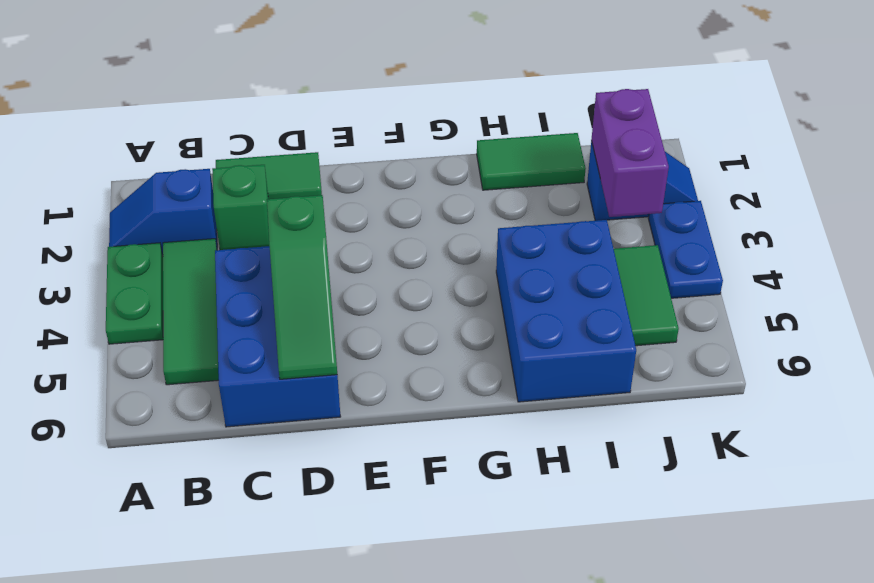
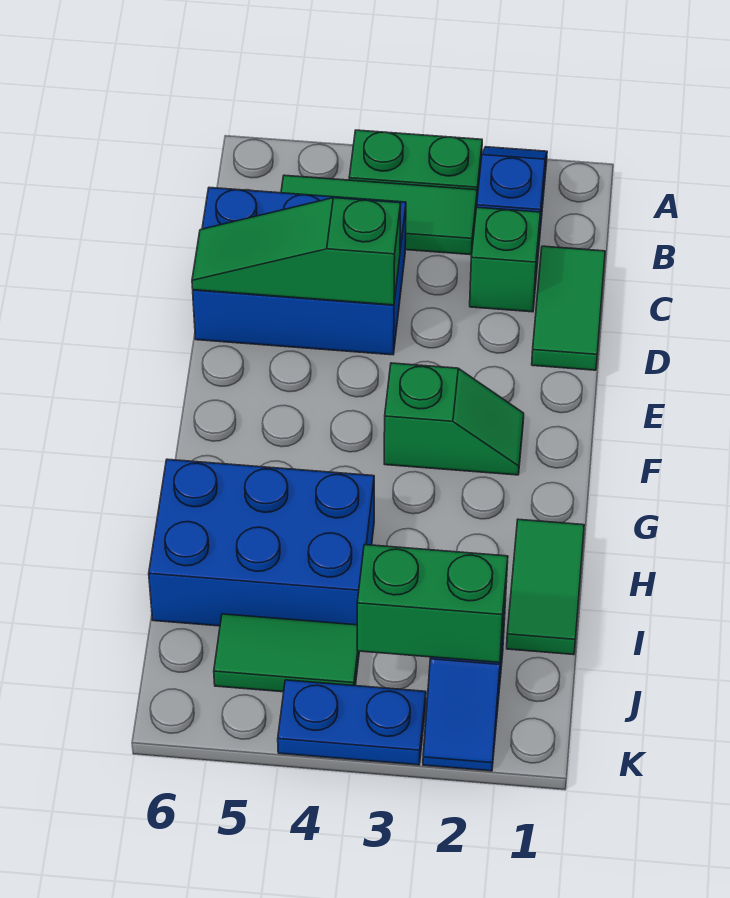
none -> green slope F2:F3 level 1 top 3
purple brick J2:J3 level 2 -> green brick J2:J3 level 2

